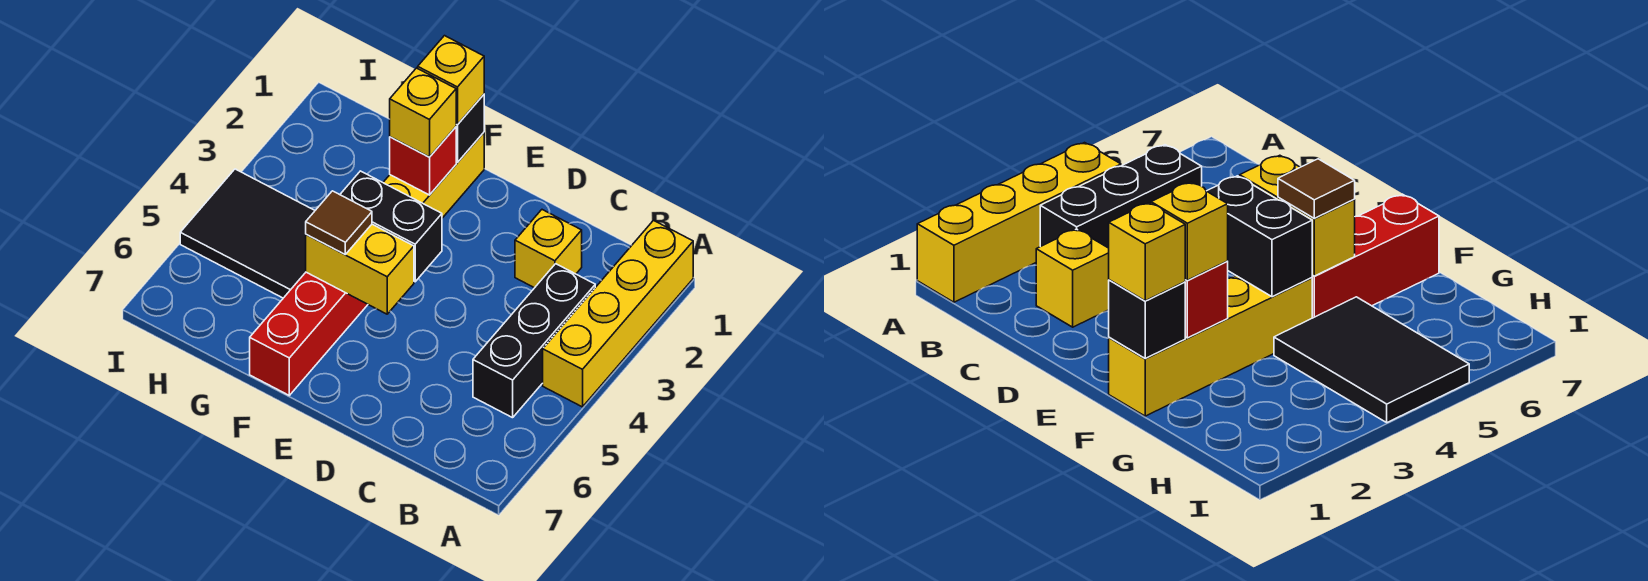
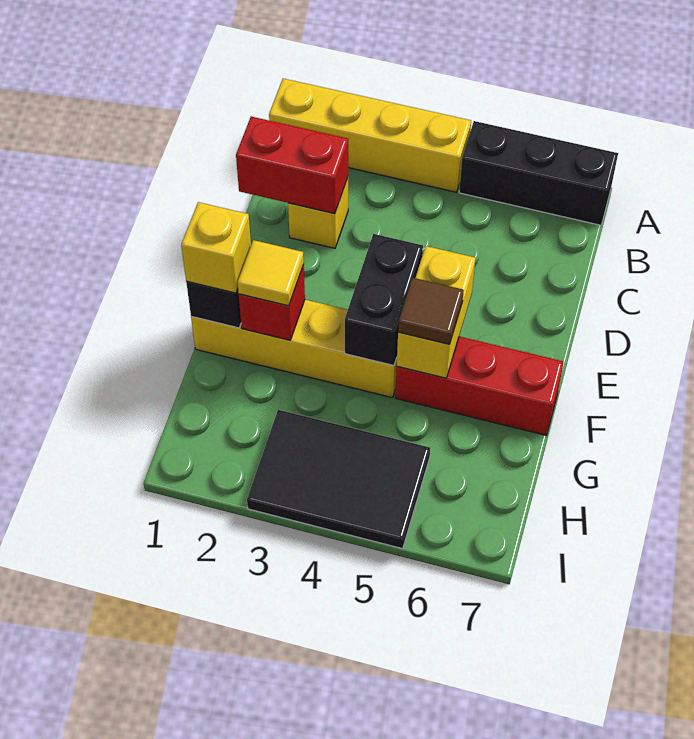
black brick B3:B5 level 1 -> black brick A5:A7 level 1
none -> red brick C1:C2 level 2
yellow brick F2 level 3 -> yellow tile F2 level 3
black tile G4:I5 level 1 -> black tile H3:I5 level 1

